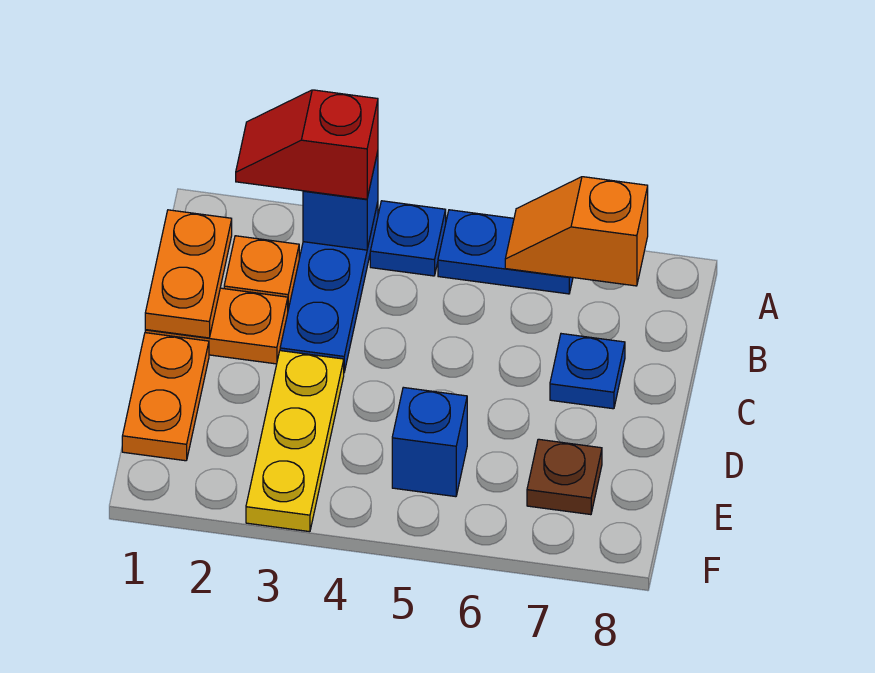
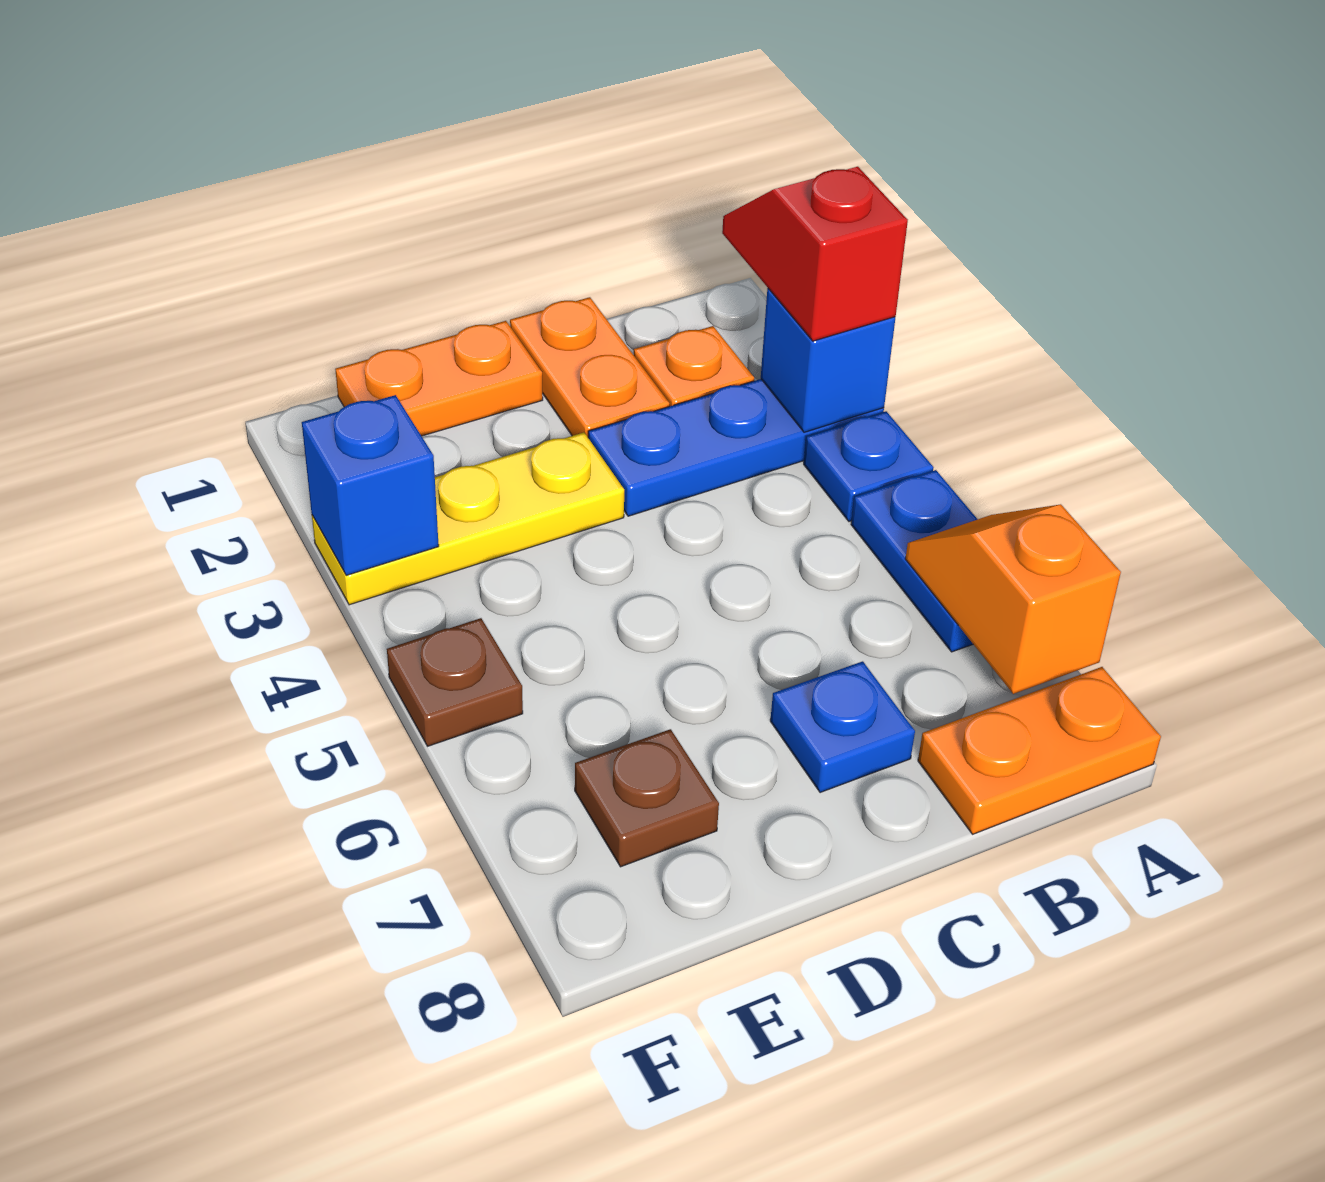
orange plate B1:C1 level 2 -> orange plate A8:B8 level 1
blue brick E5 level 1 -> blue brick F3 level 2
none -> brown plate F5 level 1

